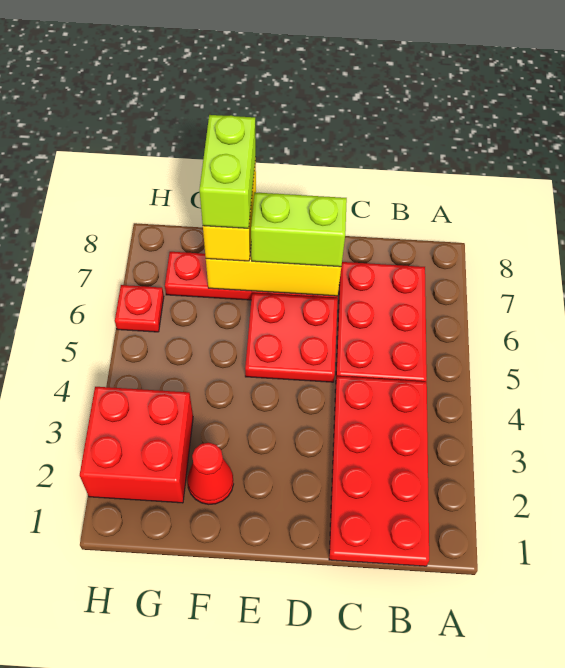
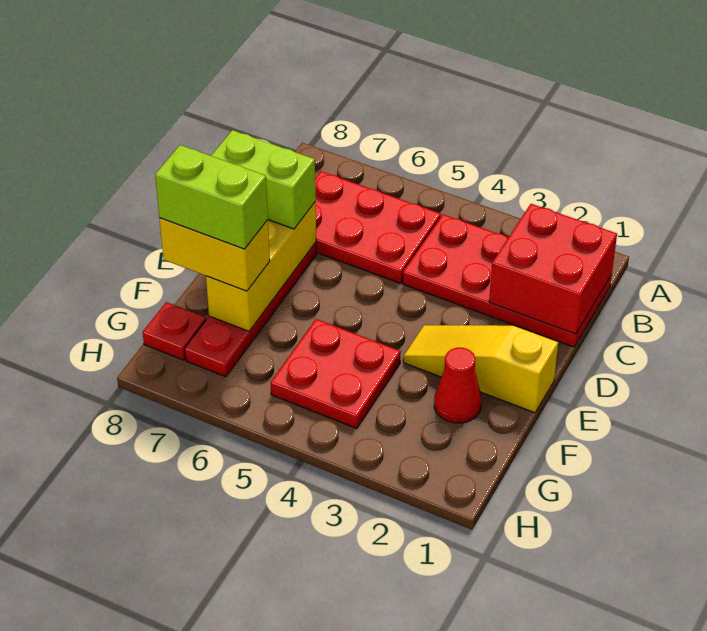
red plate D5:E6 level 1 -> red plate F4:G5 level 1
lime brick D7:E7 level 3 -> lime brick D7:D8 level 3
none -> yellow slope E1:E3 level 1 top 1
red brick G2:H3 level 1 -> red brick B1:C2 level 2
red plate H6 level 1 -> red plate G8 level 1

